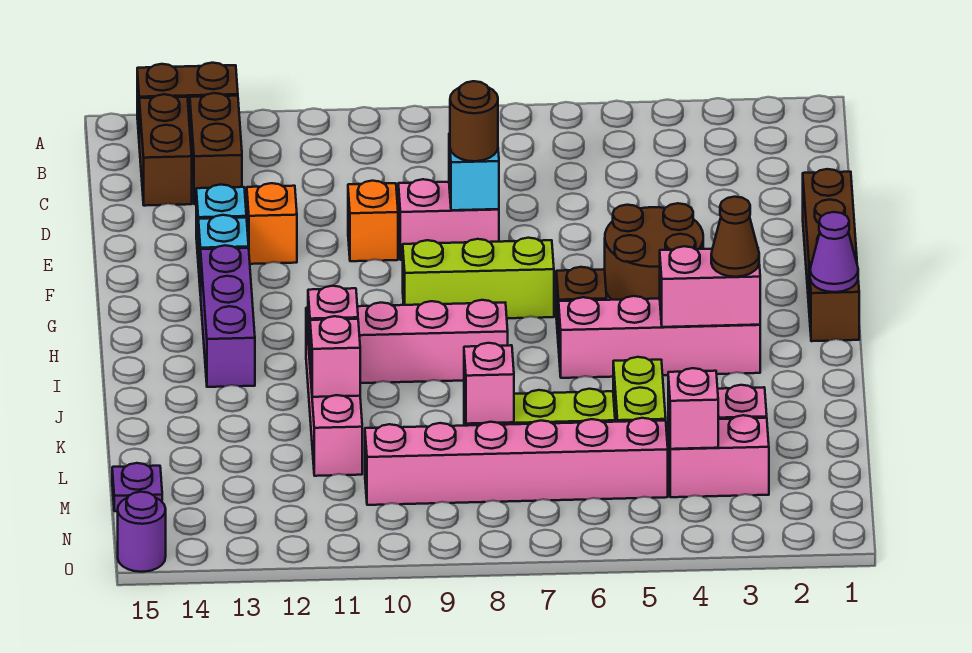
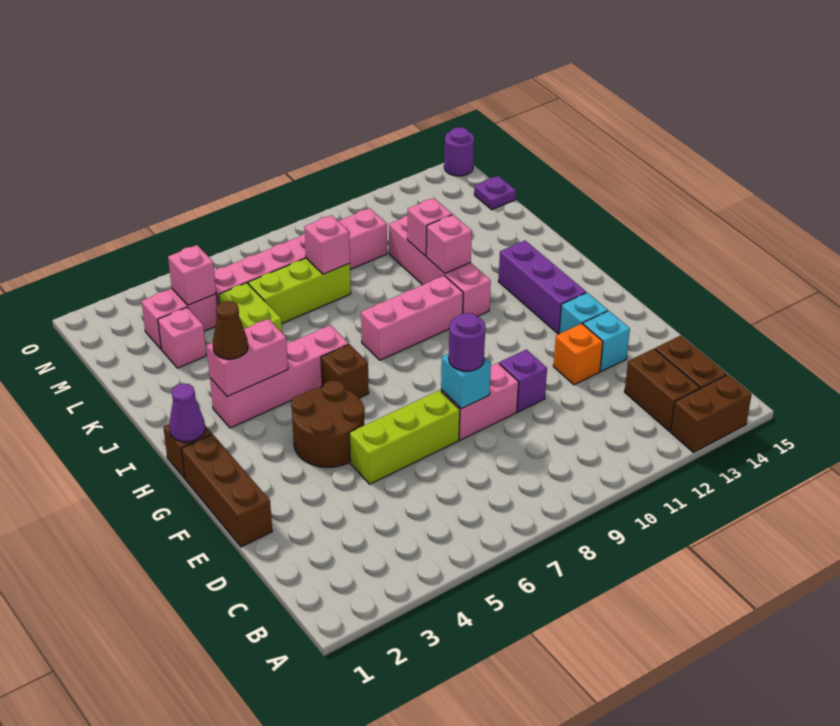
brown round brick E8 level 3 -> purple round brick E8 level 3
orange brick E10 level 1 -> purple brick E10 level 1
lime brick G7:G9 level 1 -> lime brick E5:E7 level 1

